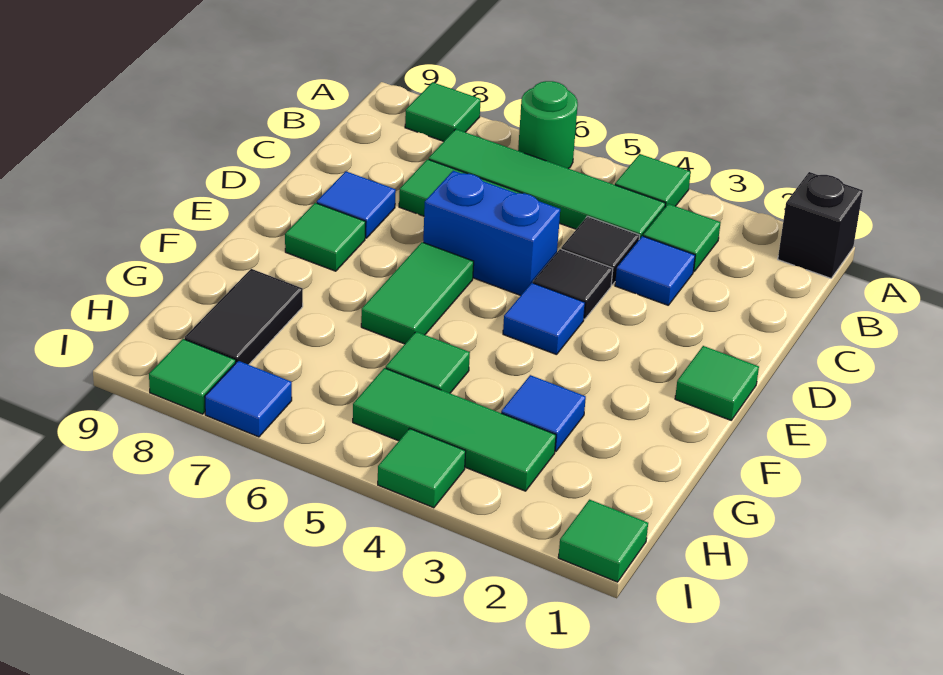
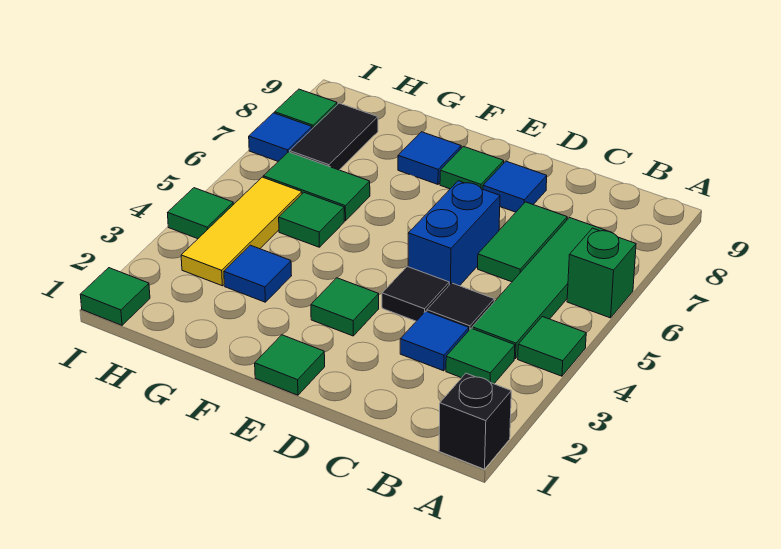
green round brick A6 level 1 -> green brick A6 level 1
green tile A8 level 1 -> green tile E3 level 1
blue tile E4 level 1 -> blue tile F8 level 1
green tile E6:F6 level 1 -> green tile G6:H6 level 1
black tile G8:H8 level 1 -> black tile H7:H8 level 1
green tile H3:H5 level 1 -> yellow tile H3:H5 level 1

